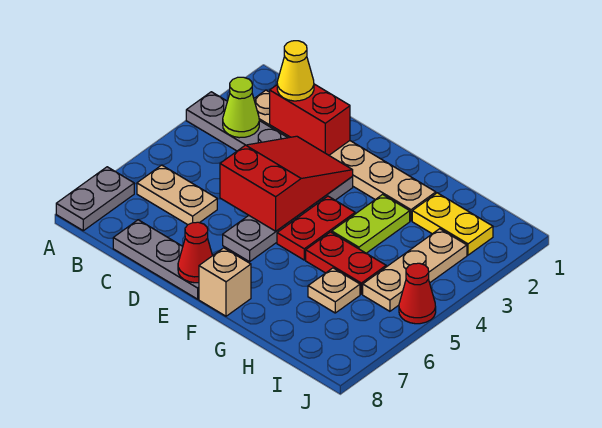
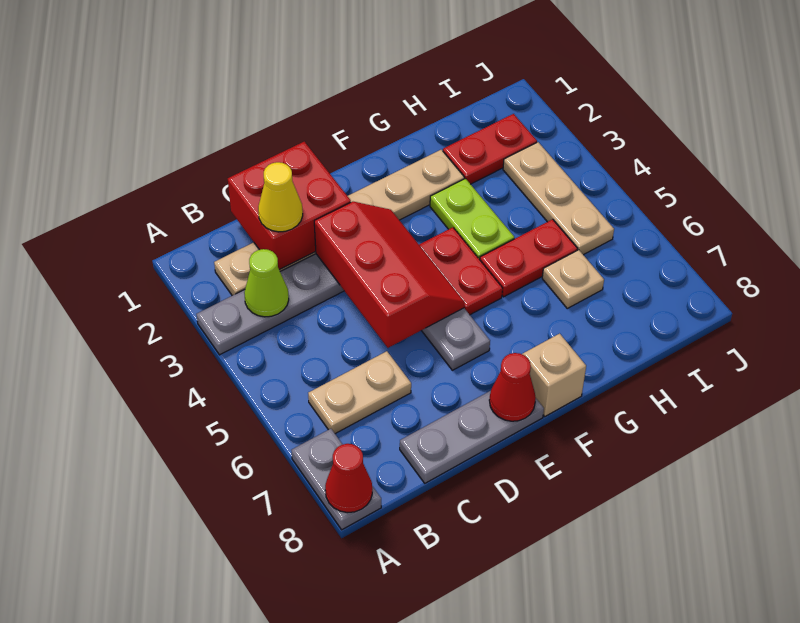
red brick C2:D2 level 2 -> red brick C1:D2 level 2
red slope D3:E5 level 2 top 5 -> red slope D3:E5 level 2 top D
yellow plate H2:I2 level 1 -> red plate H2:I2 level 1
red cone J5 level 1 -> red cone A8 level 2

